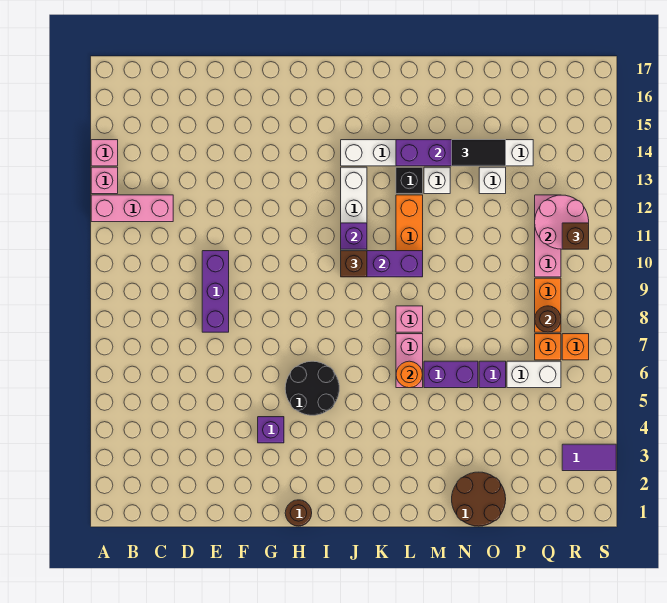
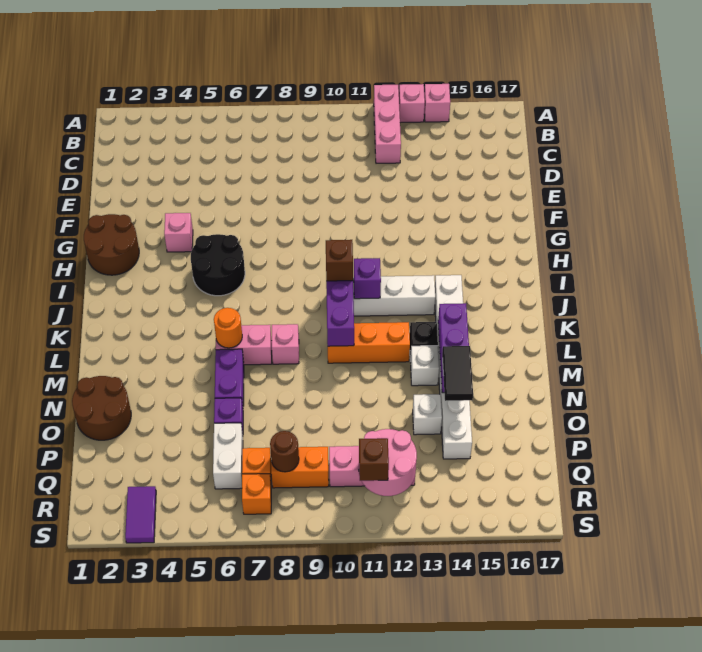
purple brick E8:E10 level 1 -> none
purple brick G4 level 1 -> pink brick G4 level 1
brown round brick H1 level 1 -> brown round brick G1:H2 level 1

